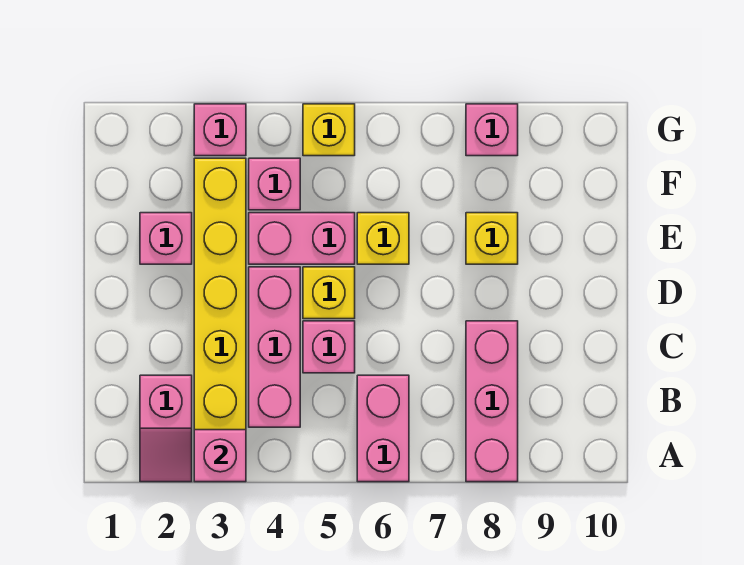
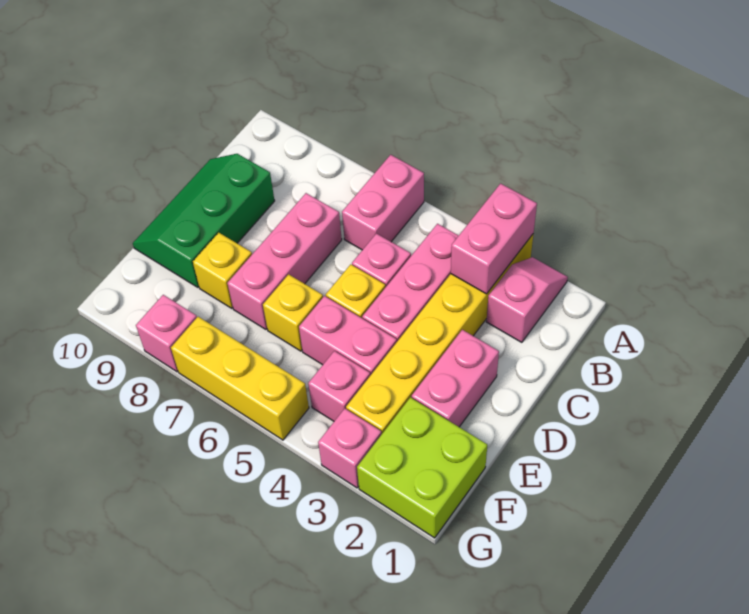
pink brick A3 level 2 -> pink brick A3:B3 level 2
pink brick A8:C8 level 1 -> pink brick C7:E7 level 1
none -> green slope C9:E10 level 1 top 9
pink brick E2 level 1 -> pink brick D2:E2 level 1
none -> lime brick F1:G2 level 1
yellow brick G5 level 1 -> yellow brick G5:G7 level 1

